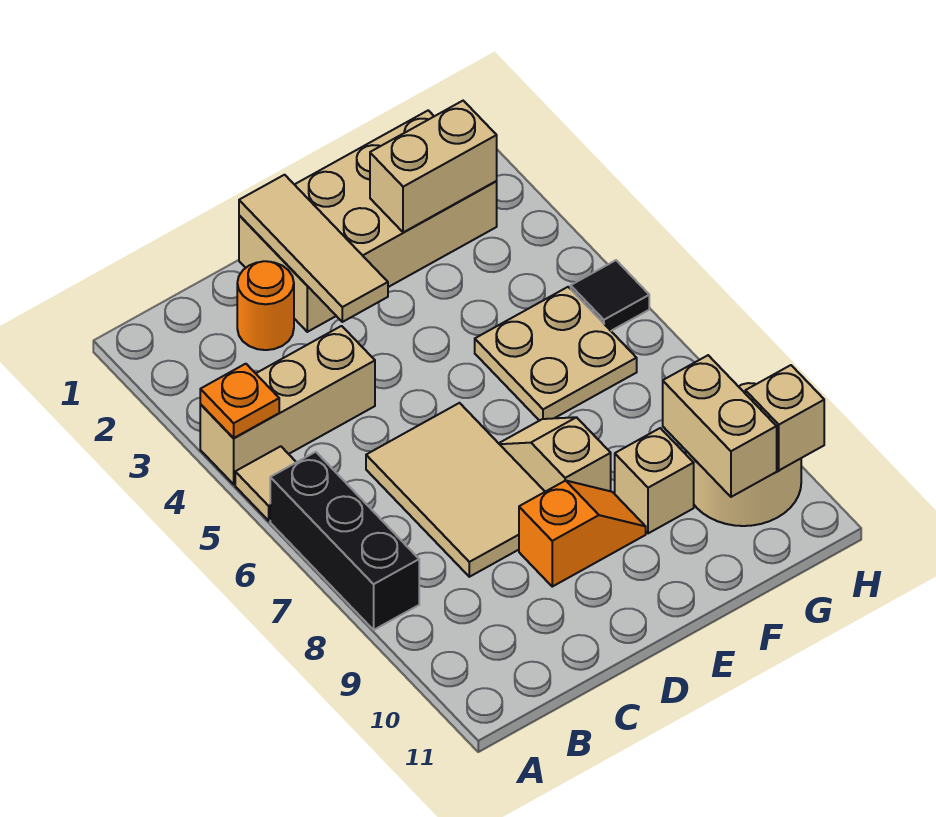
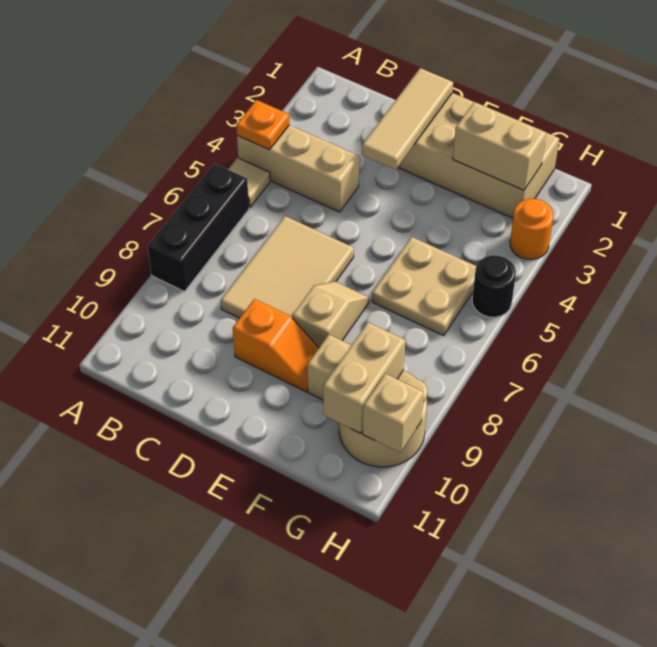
orange round brick C2 level 1 -> orange round brick H3 level 1
black tile H5 level 1 -> black round brick H5 level 1

